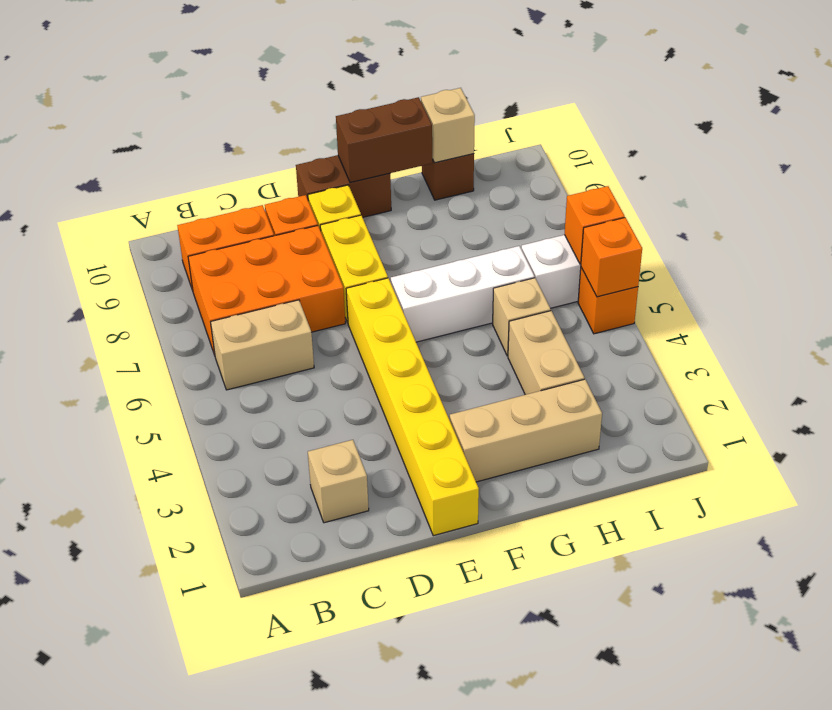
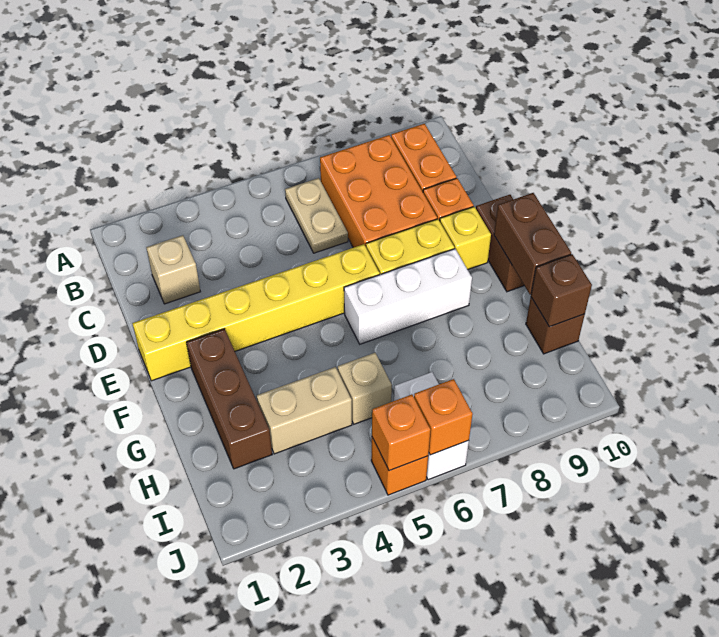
tan brick B6:C6 level 1 -> tan plate B6:C6 level 1
tan brick F2:H2 level 1 -> brown brick F2:H2 level 1
white brick F6:H6 level 1 -> white brick F6:F8 level 1
tan brick H10 level 2 -> brown brick H10 level 2

